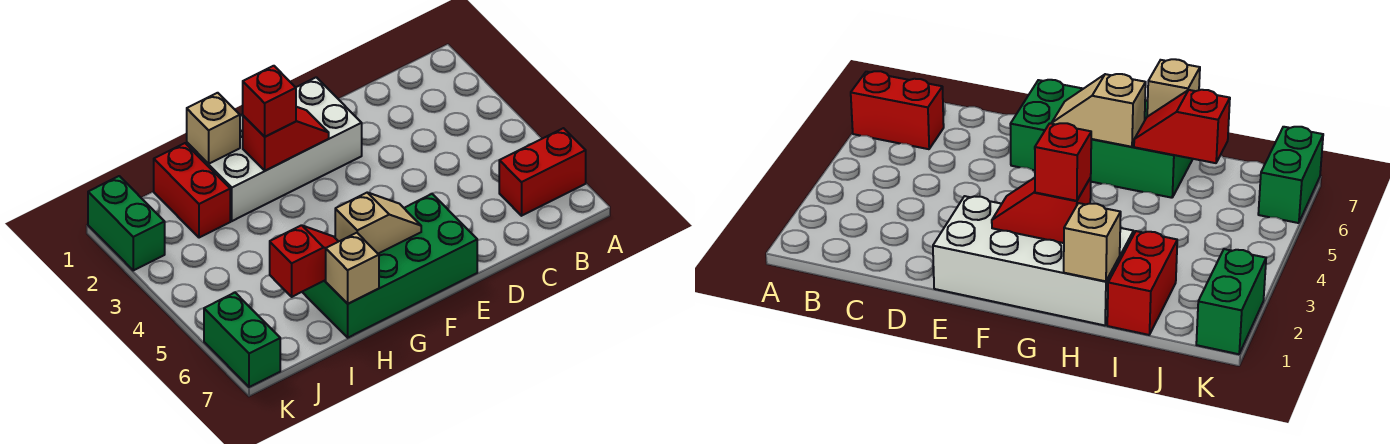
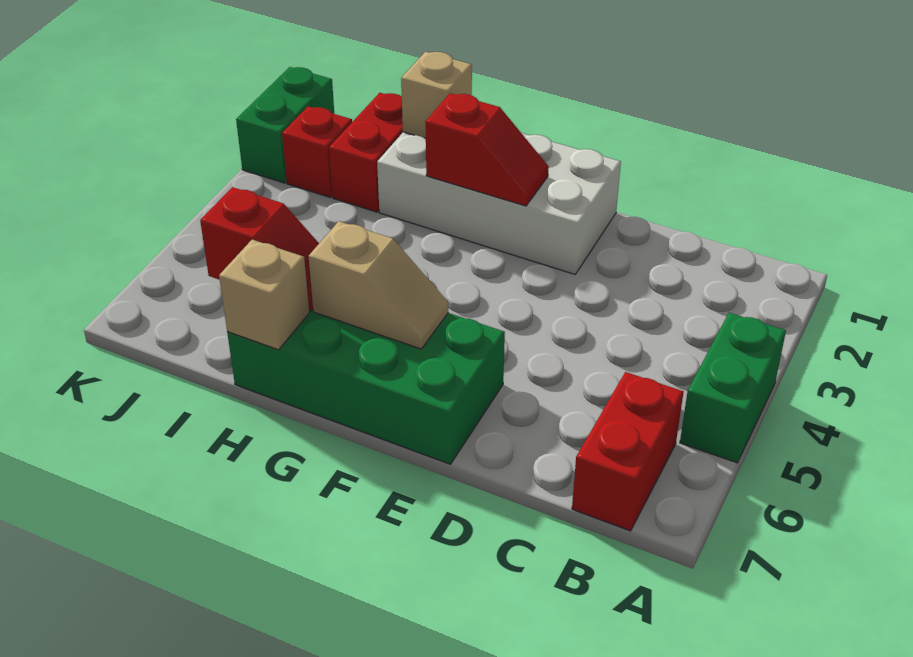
red brick A6:B6 level 1 -> red brick B6:B7 level 1
red brick G2 level 3 -> red brick J2 level 1
green brick K6:K7 level 1 -> green brick A4:A5 level 1

